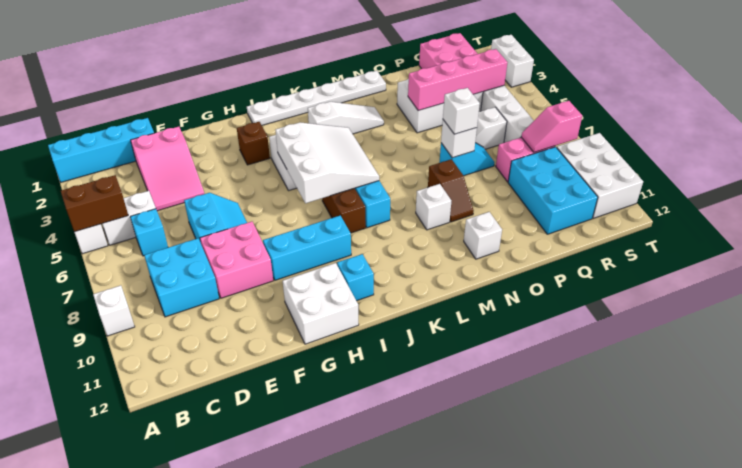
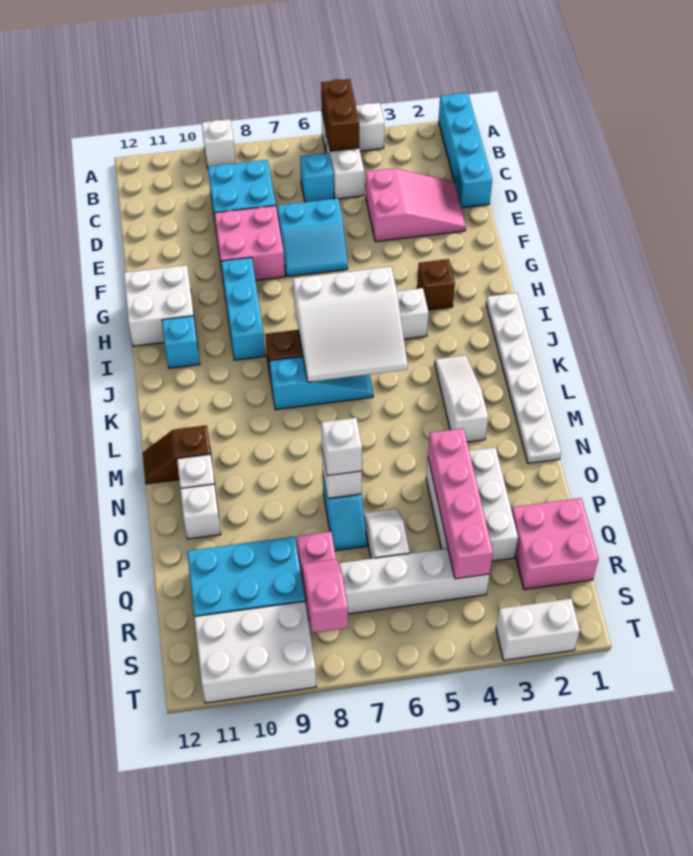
pink slope D2:E4 level 1 top 2 -> pink slope D2:E4 level 1 top 4
white slope K3:M3 level 1 top K -> white slope K3:M3 level 1 top M
white brick M9 level 1 -> white brick O11 level 1
brown slope N8:N9 level 1 top 8 -> brown slope M11:M12 level 1 top 11

